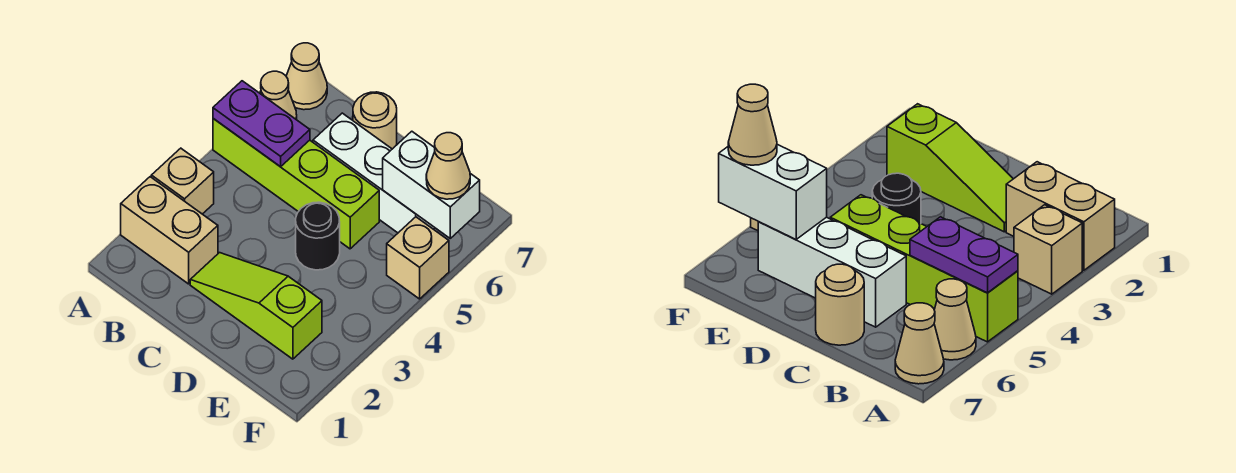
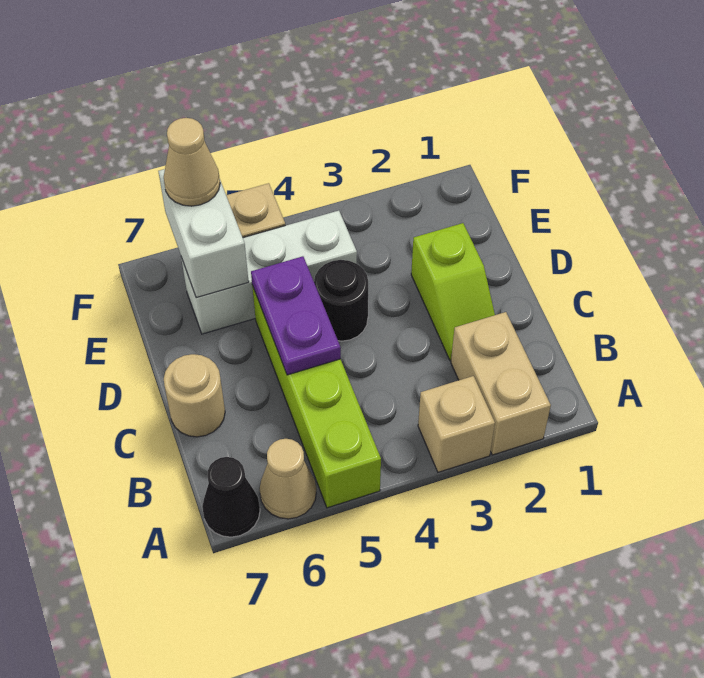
purple plate A5:B5 level 2 -> purple plate C5:D5 level 2
tan cone A7 level 1 -> black cone A7 level 1
lime slope C2:E2 level 1 top E -> lime slope C2:D2 level 1 top D
white brick C6:E6 level 1 -> white brick E4:E6 level 1

